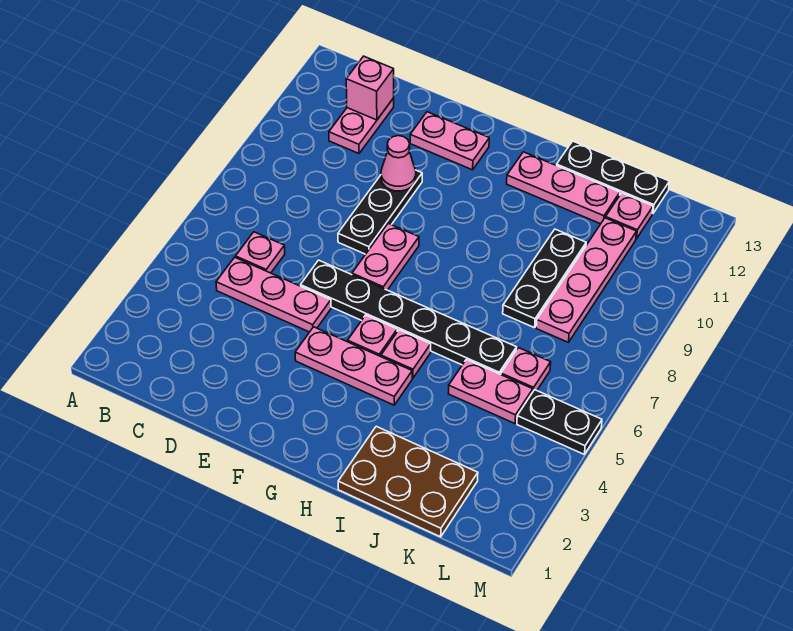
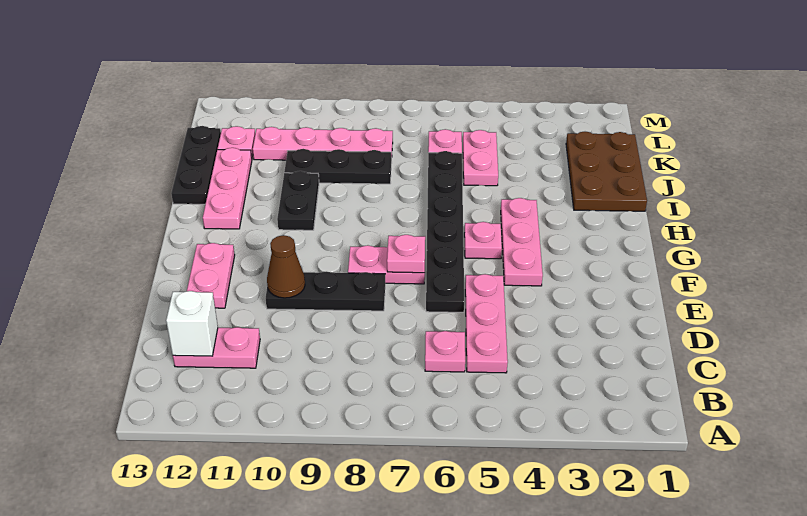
pink brick C12 level 2 -> white brick C12 level 2
pink cone E10 level 2 -> brown cone E10 level 2
pink plate H5 level 1 -> pink plate F7 level 2
black plate L5:M5 level 1 -> black plate H10:I10 level 1

